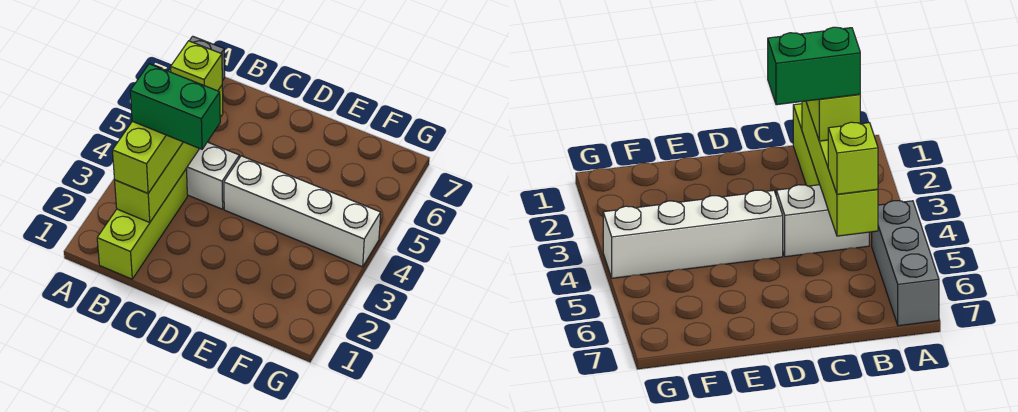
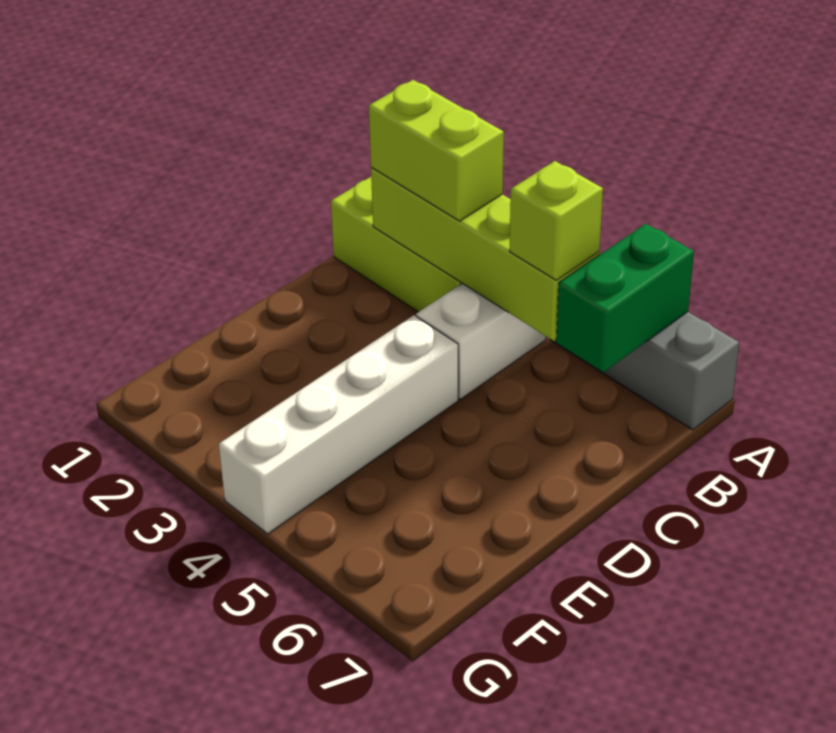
green brick B3:C3 level 4 -> green brick A6:B6 level 2

